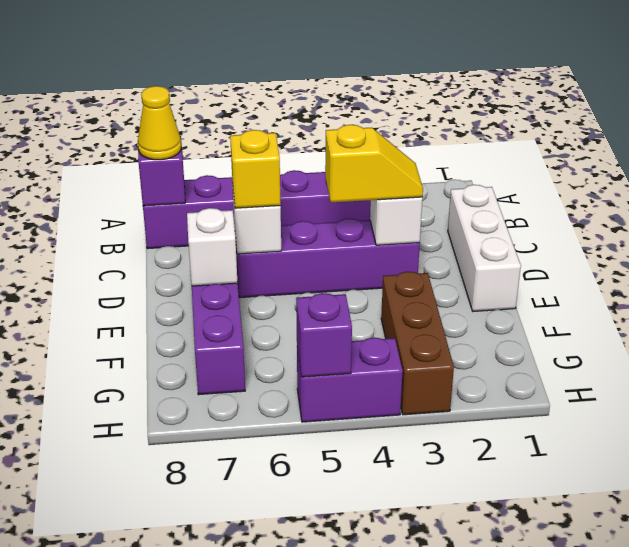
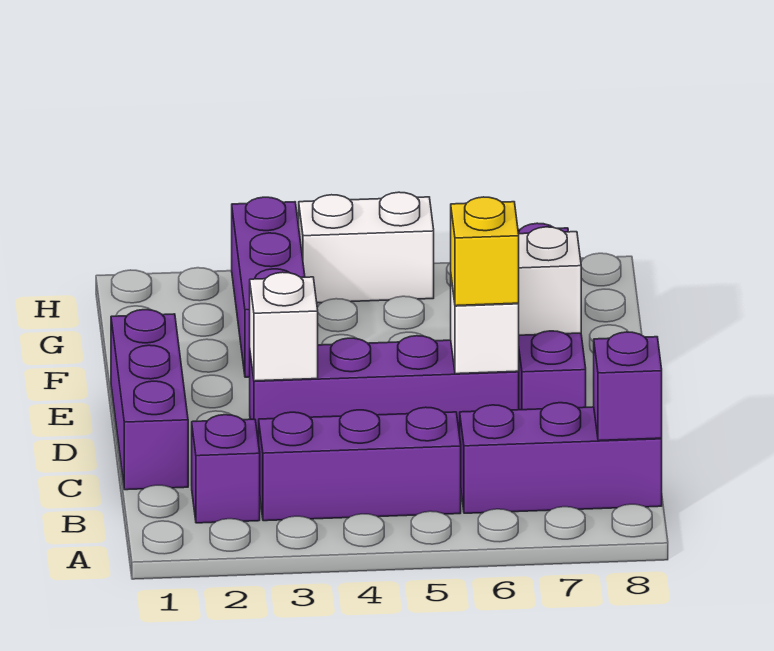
yellow cone B8 level 3 -> none
white brick C1:E1 level 1 -> purple brick C1:E1 level 1
yellow slope D3:D4 level 3 top 4 -> none
brown brick F3:H3 level 1 -> purple brick F3:H3 level 1
purple brick H4:H5 level 1 -> white brick H4:H5 level 1
purple brick H5 level 2 -> purple brick B2 level 1

